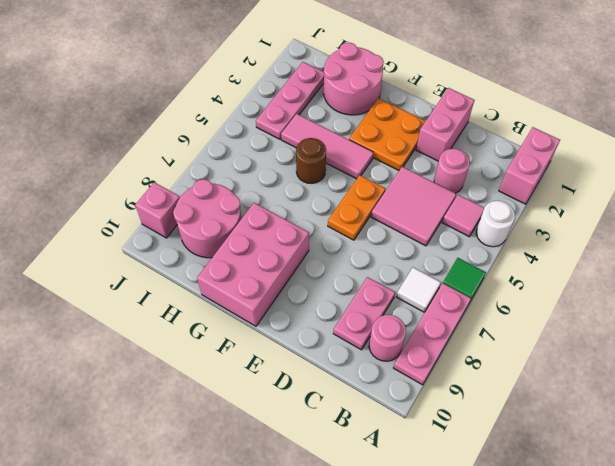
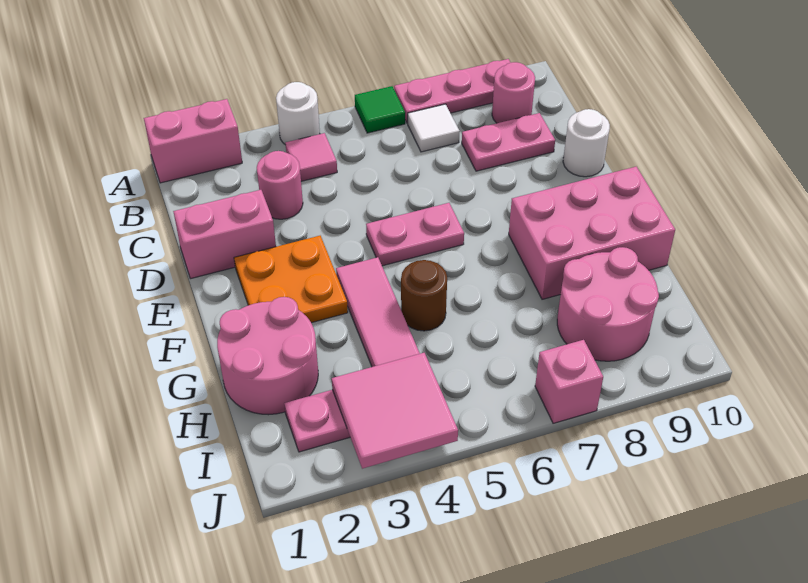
pink tile C4:D5 level 1 -> pink tile I3:J4 level 2
none -> white round brick D10 level 1
orange plate E5:E6 level 1 -> pink plate E5:E6 level 1
pink brick J9 level 1 -> pink brick J7 level 1

